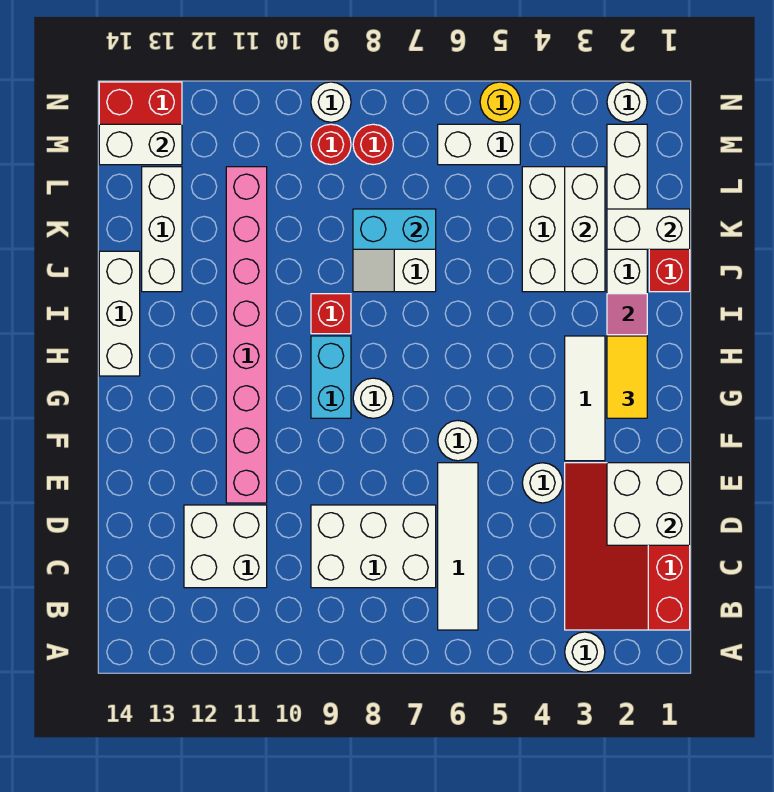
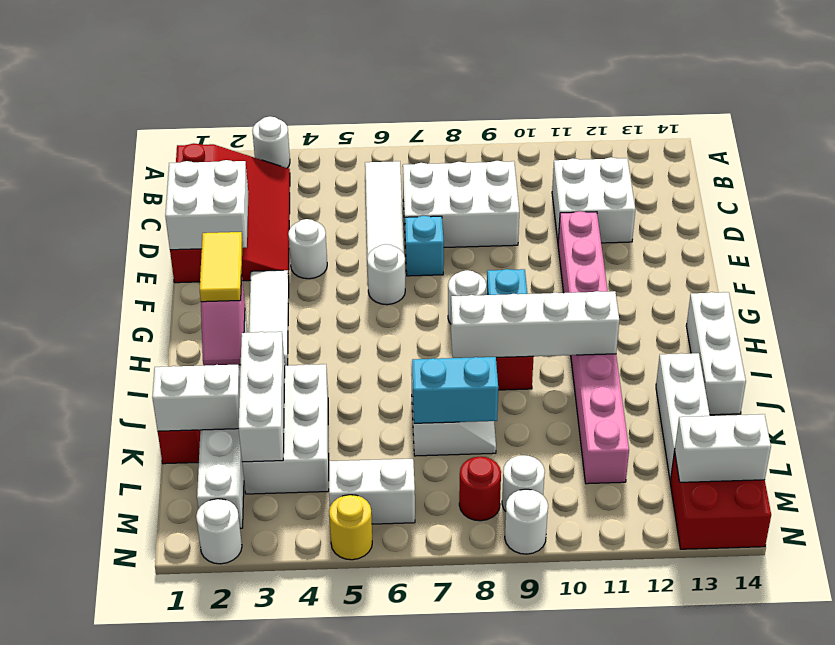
none -> cyan brick E7 level 1
none -> white brick I8:I11 level 2
red round brick M9 level 1 -> white round brick M9 level 1

